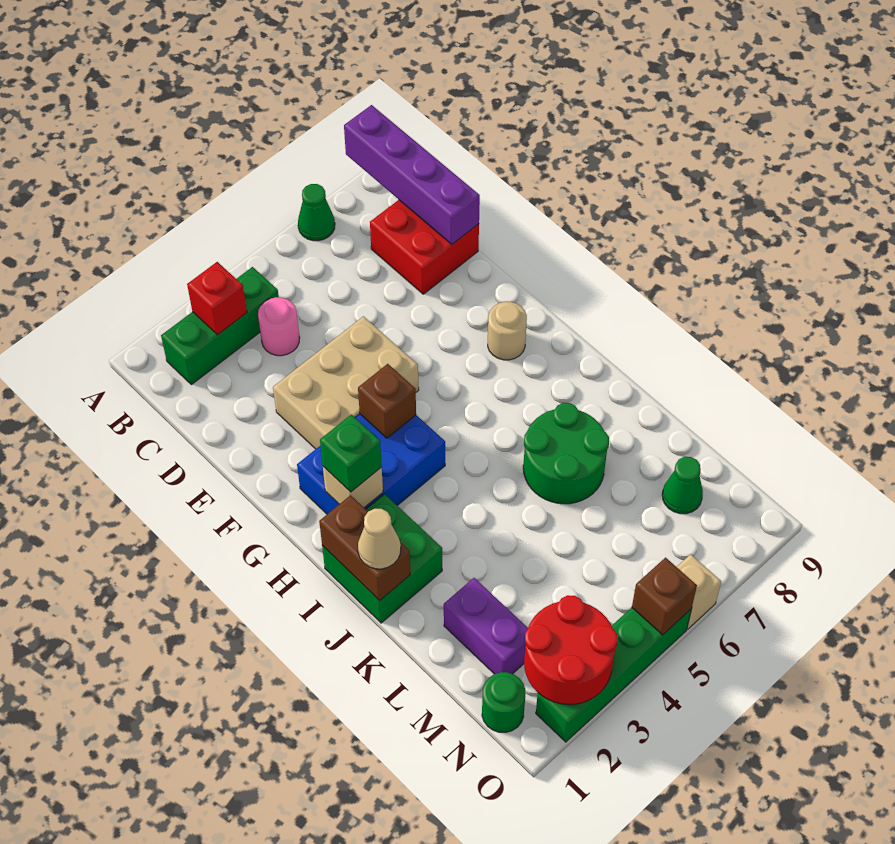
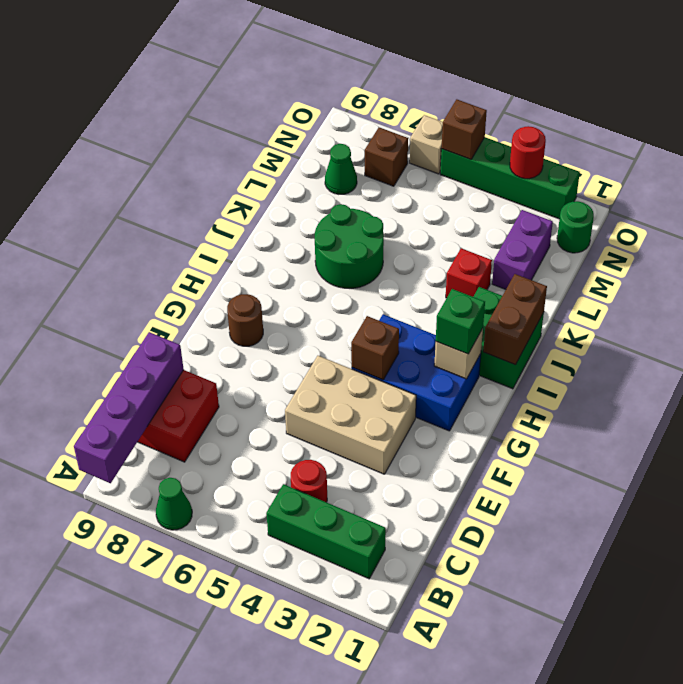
red brick B3 level 2 -> red brick K3 level 1
pink round brick C4 level 1 -> red round brick C4 level 1
tan round brick G8 level 1 -> brown round brick G8 level 1
tan cone J1 level 3 -> none
red round brick N2:O3 level 2 -> red round brick O3 level 2
none -> brown brick N7 level 1

